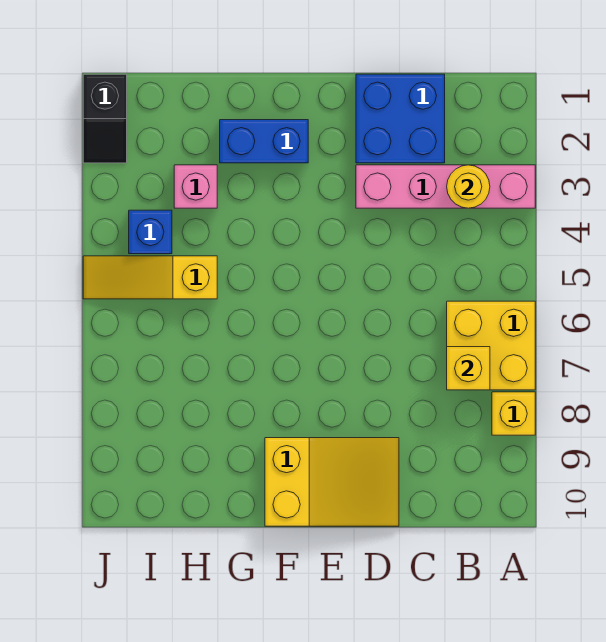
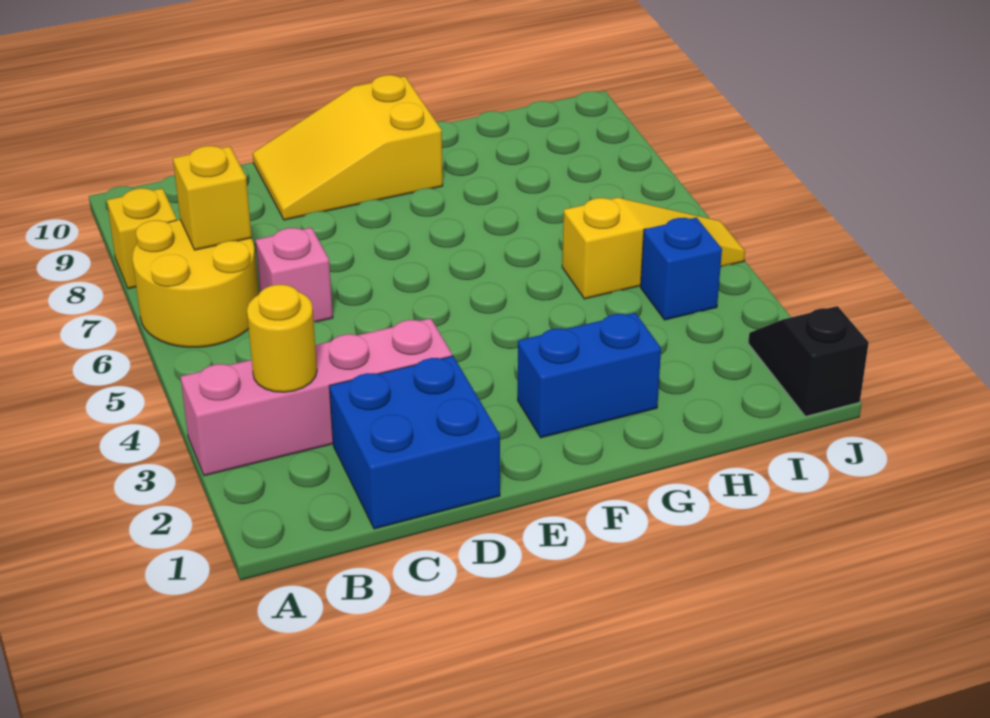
yellow brick A6:B7 level 1 -> yellow round brick A6:B7 level 1
pink brick H3 level 1 -> pink brick C6 level 1

